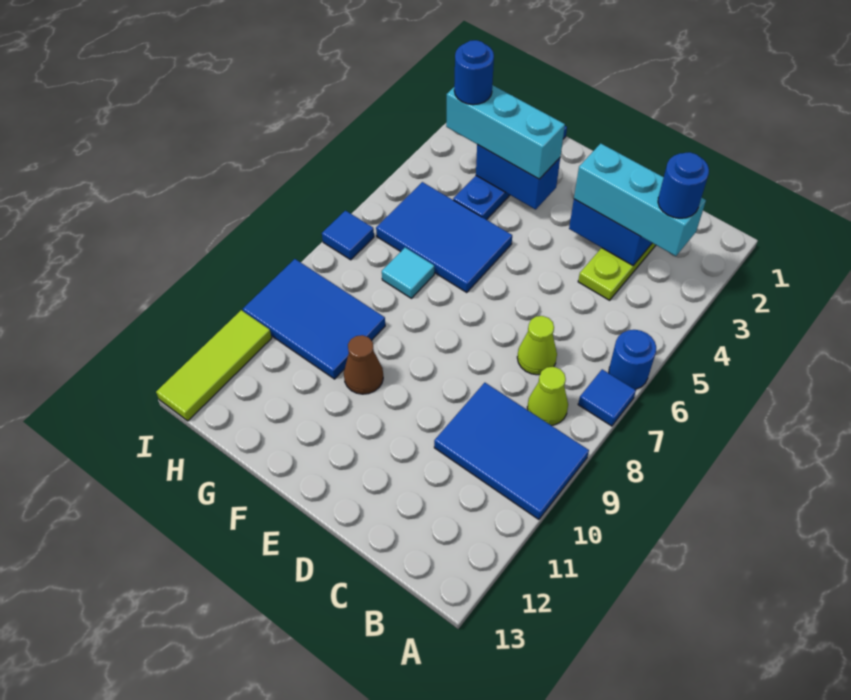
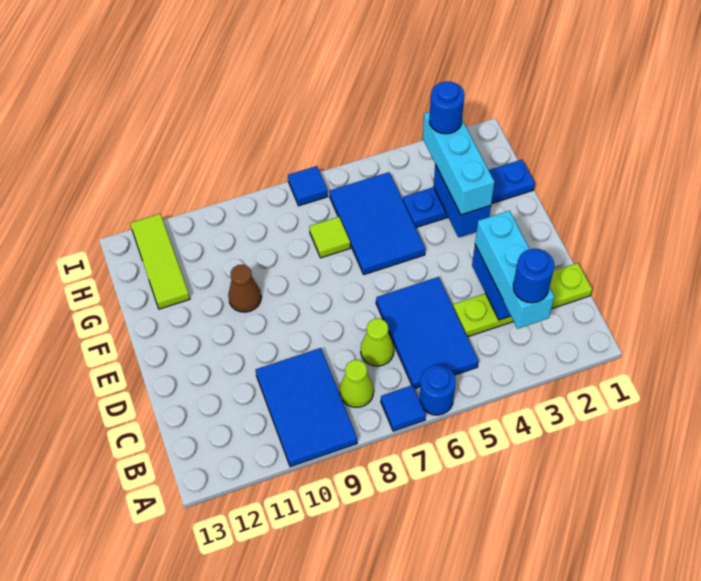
cyan tile G7 level 1 -> lime tile G7 level 1
blue tile G9:I10 level 1 -> blue tile B5:D6 level 1
lime tile I11:I13 level 1 -> lime tile G12:I12 level 1

